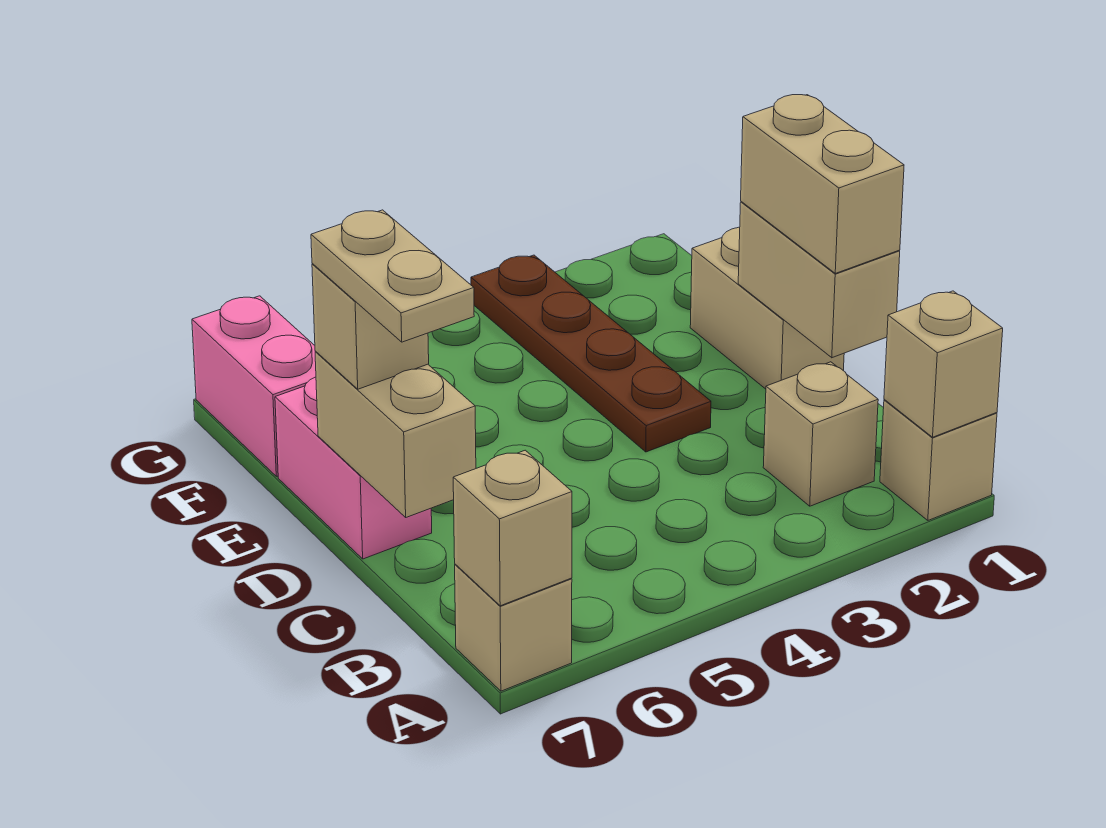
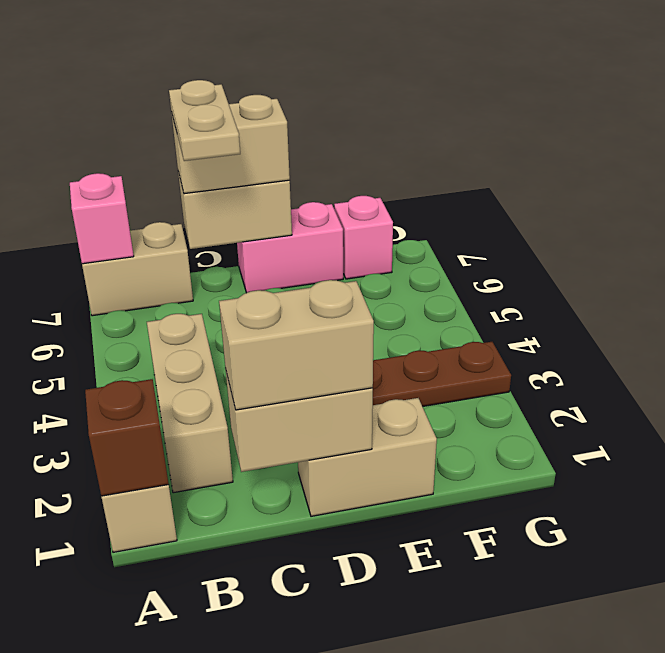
tan brick A1 level 2 -> brown brick A1 level 2
tan brick A7 level 1 -> tan brick A7:B7 level 1
tan brick A7 level 2 -> pink brick A7 level 2
tan brick B2 level 1 -> tan brick B2:B4 level 1
tan plate C7:D7 level 4 -> tan plate C6:C7 level 4
tan brick D7 level 3 -> tan brick C7:D7 level 3
pink brick F7:G7 level 1 -> pink brick F7 level 1

